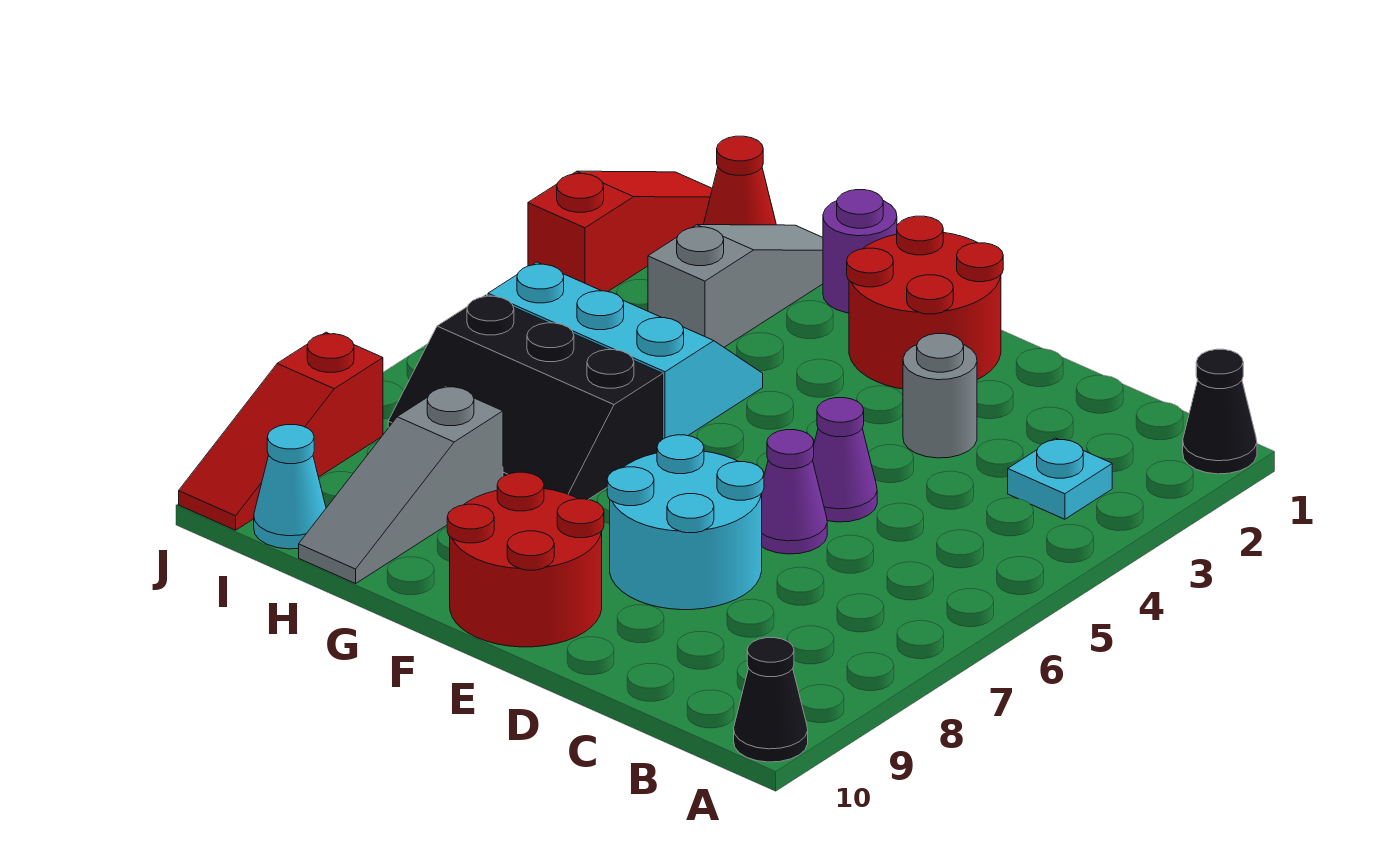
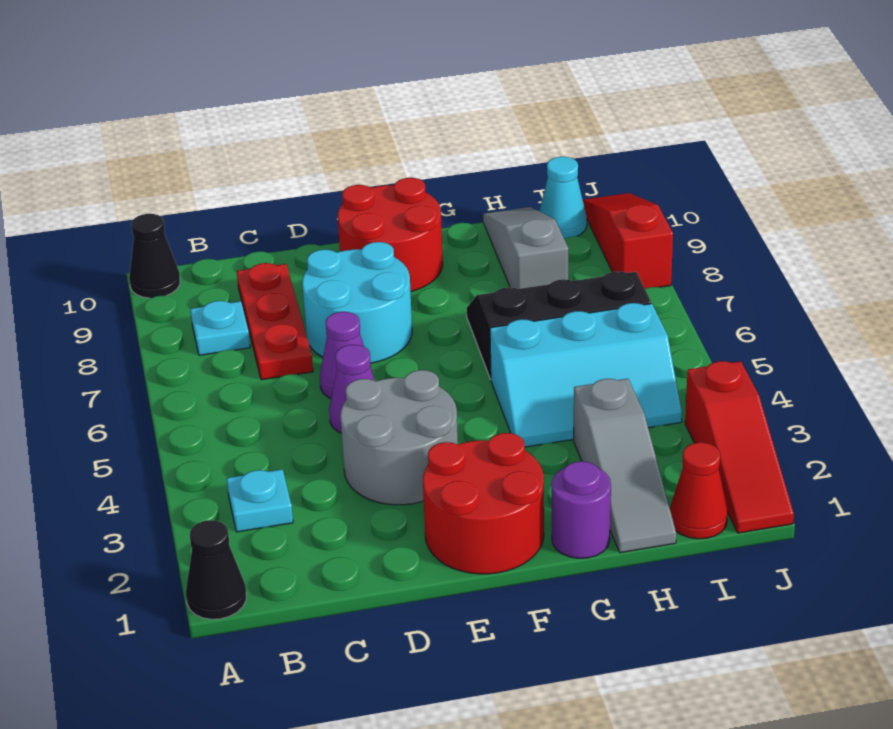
none -> cyan plate B8 level 1
none -> red plate C7:C9 level 1
grey round brick D3 level 1 -> grey round brick D3:E4 level 1

